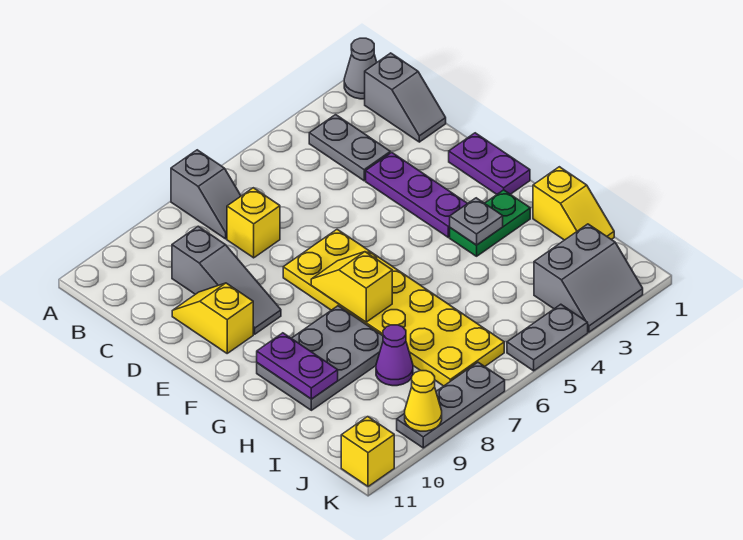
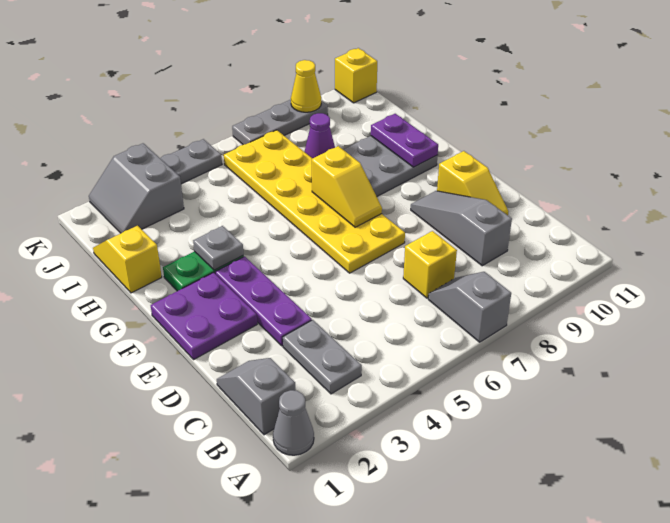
purple plate E1:F1 level 1 -> purple plate E1:F2 level 1
grey slope J2:K3 level 1 top J -> grey slope J2:K3 level 1 top 3

